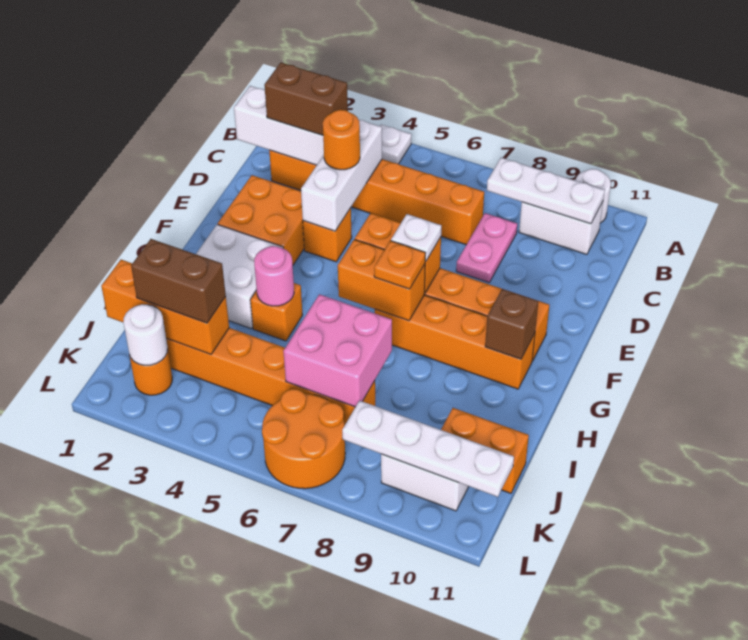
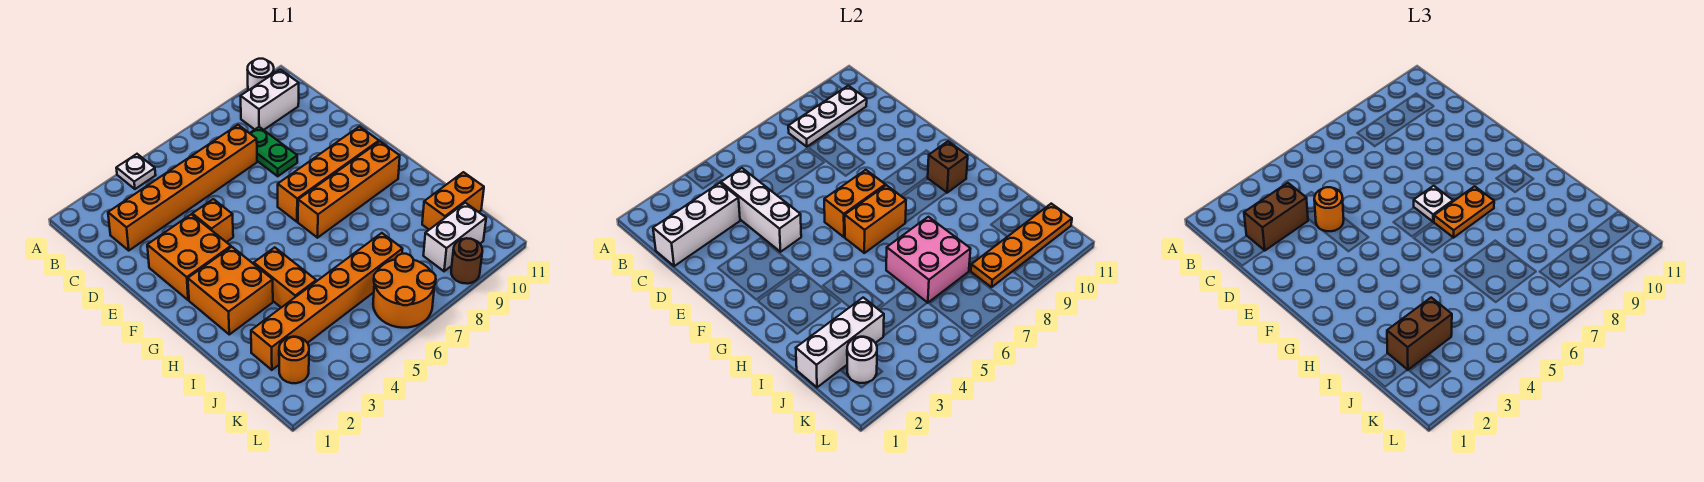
pink plate C8:D8 level 1 -> green plate C8:D8 level 1
white brick G2:H3 level 1 -> orange brick G2:H3 level 1
orange plate G7 level 3 -> orange plate G7:G8 level 3
orange brick H4 level 1 -> orange brick H4:I4 level 1
pink round brick H4 level 2 -> none
orange brick J1:J3 level 2 -> white brick J1:J3 level 2
white plate K8:K11 level 2 -> orange plate K8:K11 level 2
none -> brown round brick L9 level 1

